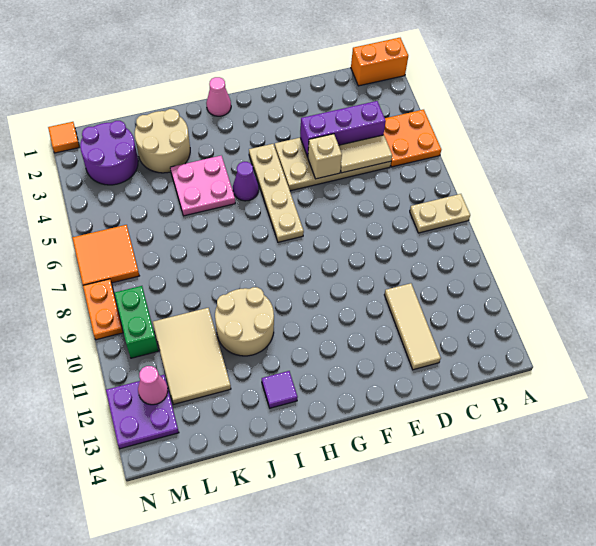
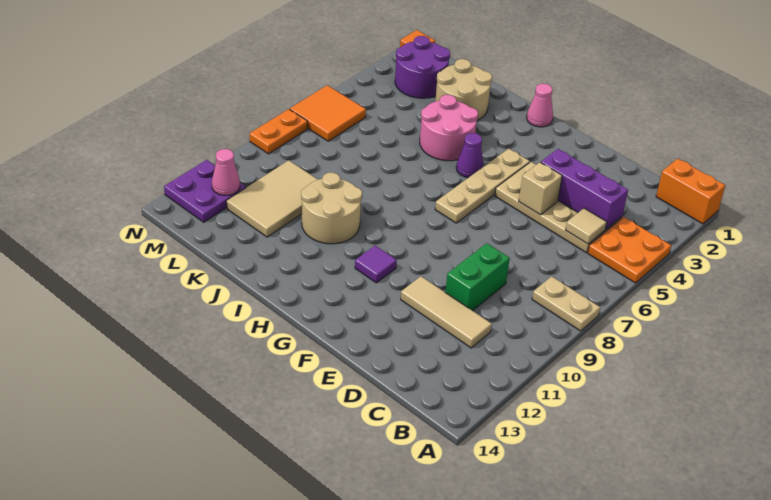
tan tile C5:D5 level 2 -> tan tile C5 level 2
tan tile D11:D13 level 1 -> tan tile C11:E11 level 1
pink plate I4:J5 level 1 -> pink round brick I4:J5 level 1
purple tile I13 level 1 -> purple tile G11 level 1
green brick M9:M10 level 1 -> green brick D9:D10 level 1

